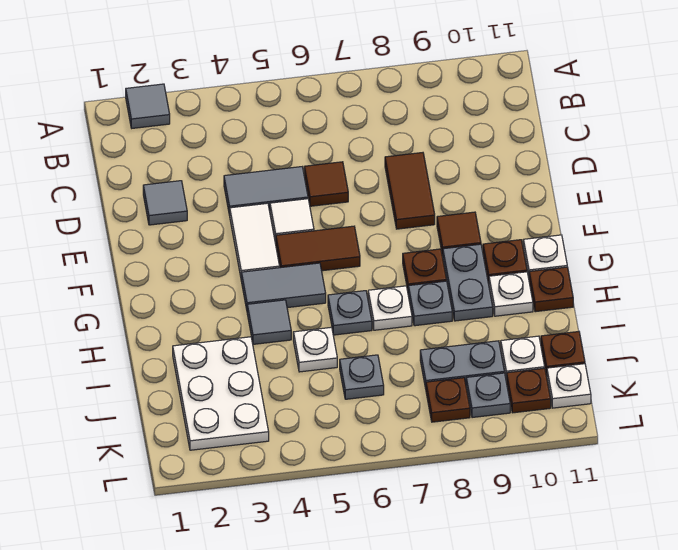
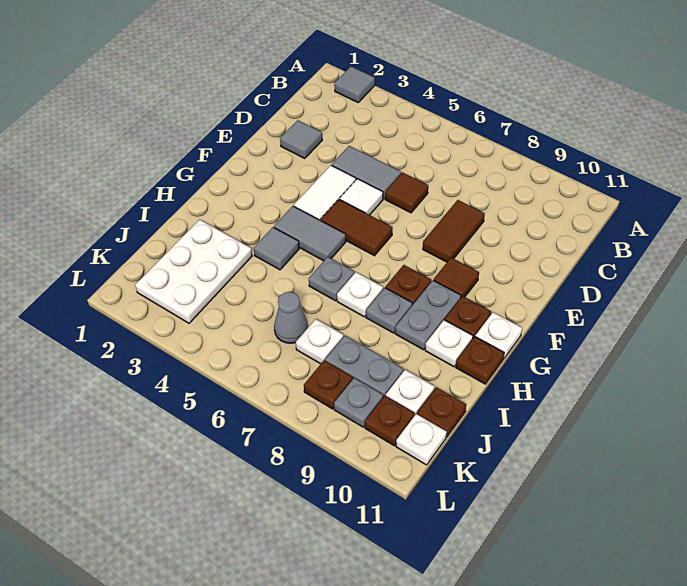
white plate I5 level 1 -> white plate J7 level 1
grey plate J6 level 1 -> grey cone J6 level 1

